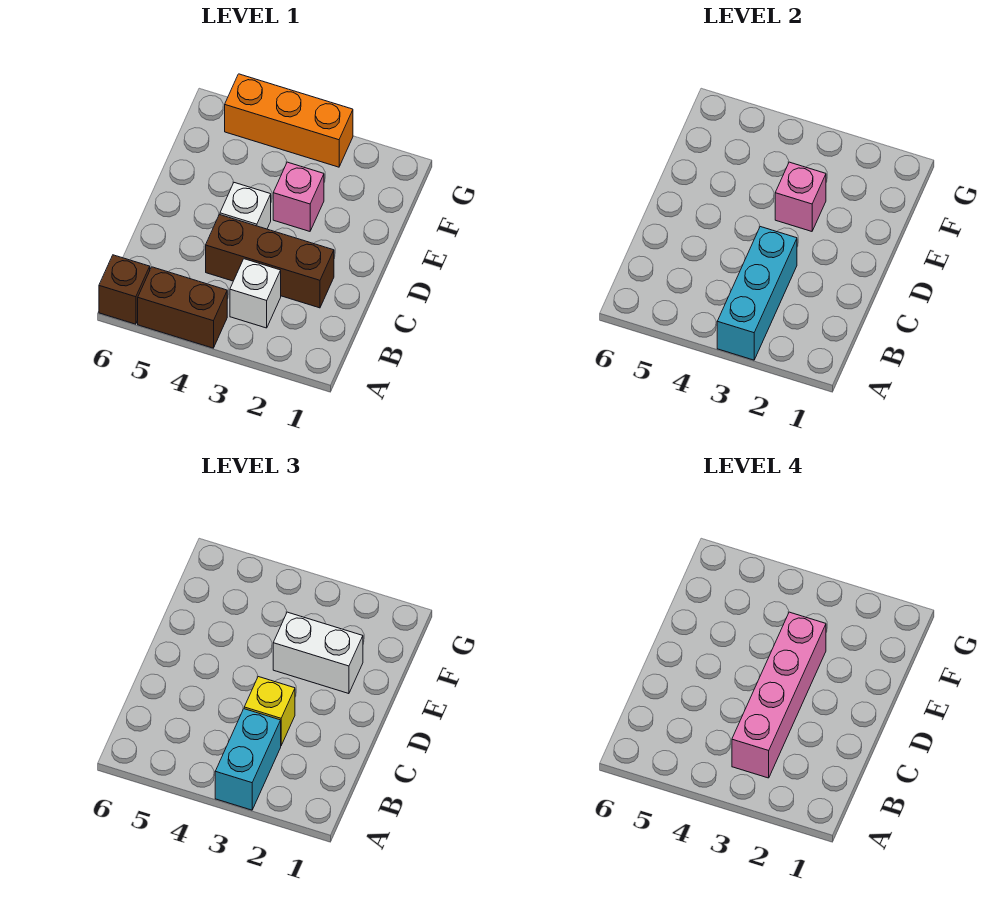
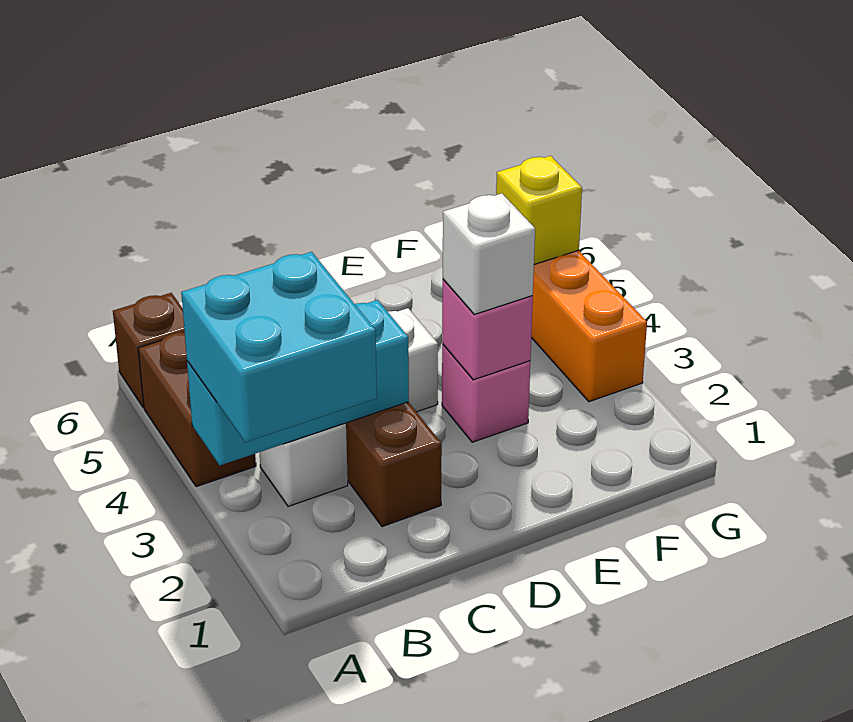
cyan brick A3:B3 level 3 -> cyan brick A2:B3 level 3
pink brick B3:E3 level 4 -> none
yellow brick C3 level 3 -> yellow brick G5 level 2
white brick E2:E3 level 3 -> white brick E3 level 3

